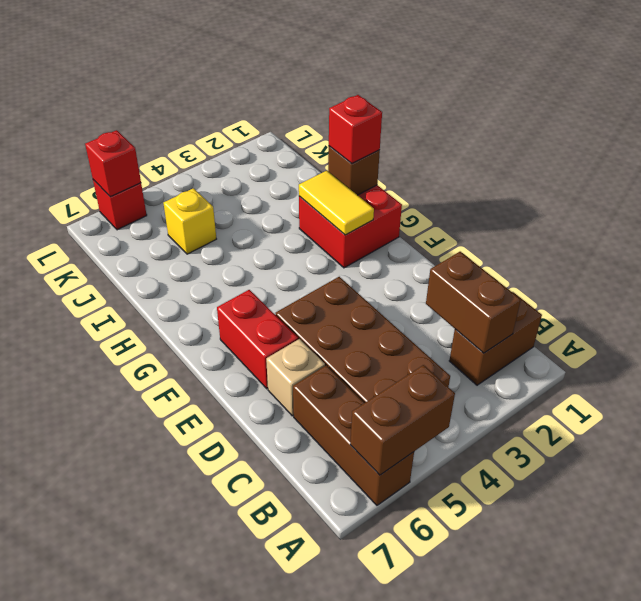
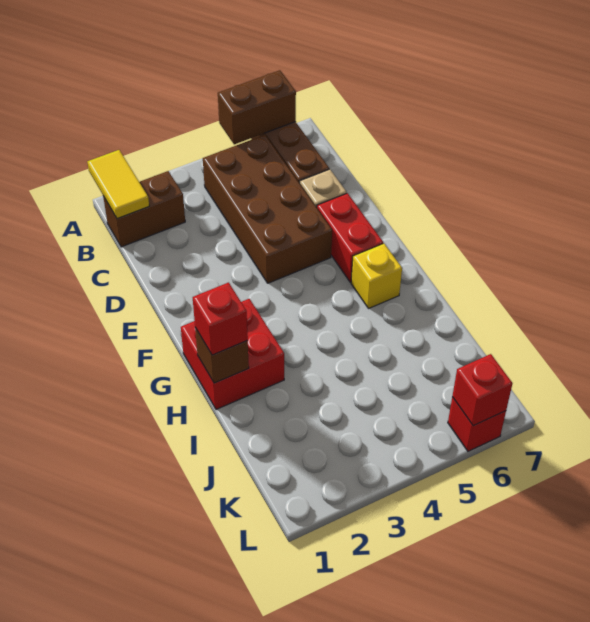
brown brick B2:C2 level 2 -> none
yellow tile G2:H2 level 2 -> yellow tile A1:B1 level 2
yellow brick J5 level 1 -> yellow brick G6 level 1

